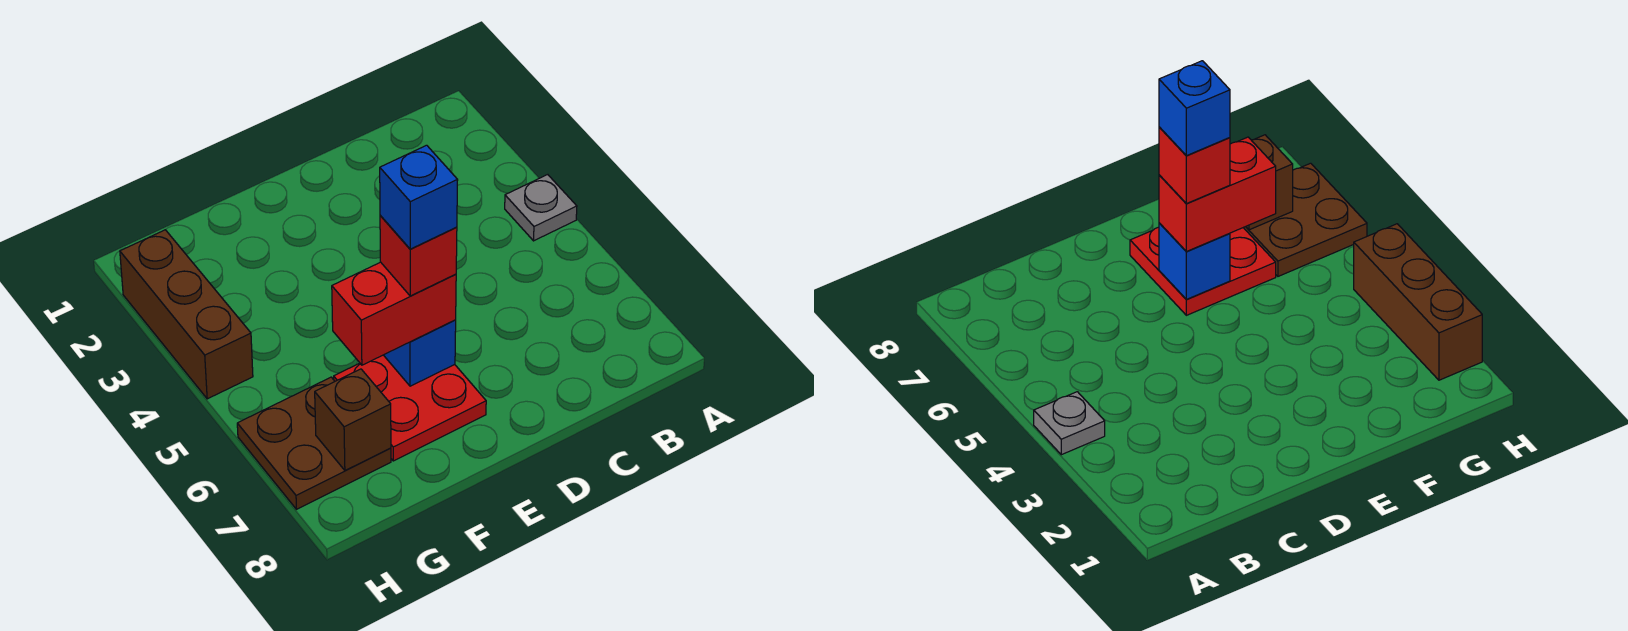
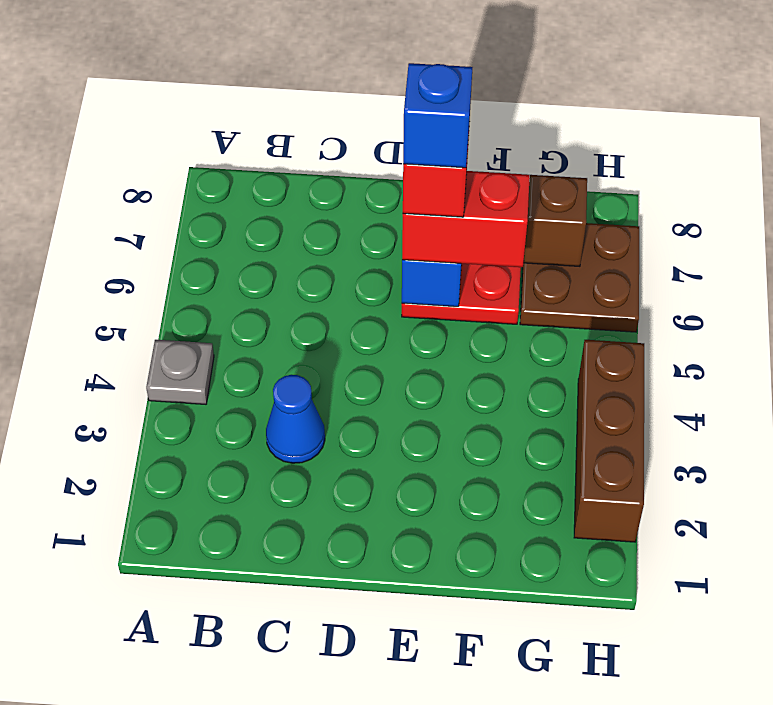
none -> blue cone C3 level 1

